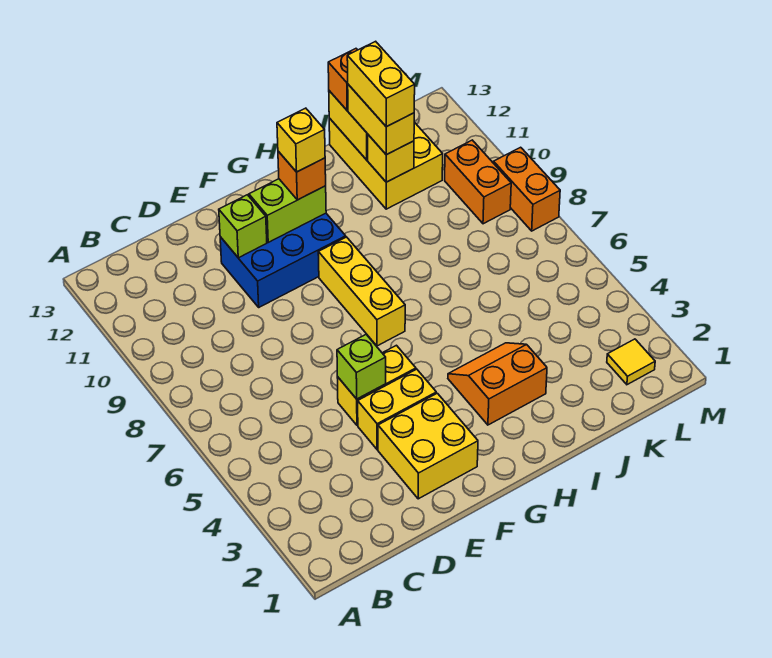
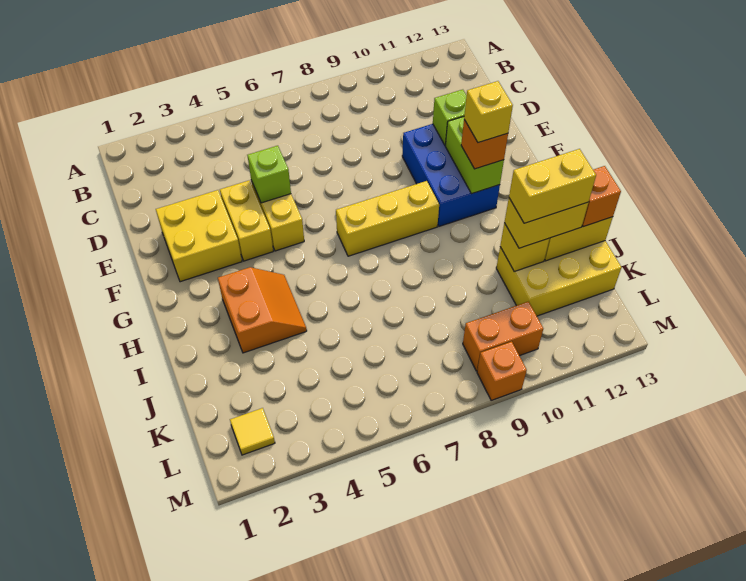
orange brick M8:M9 level 1 -> orange brick M9 level 1

